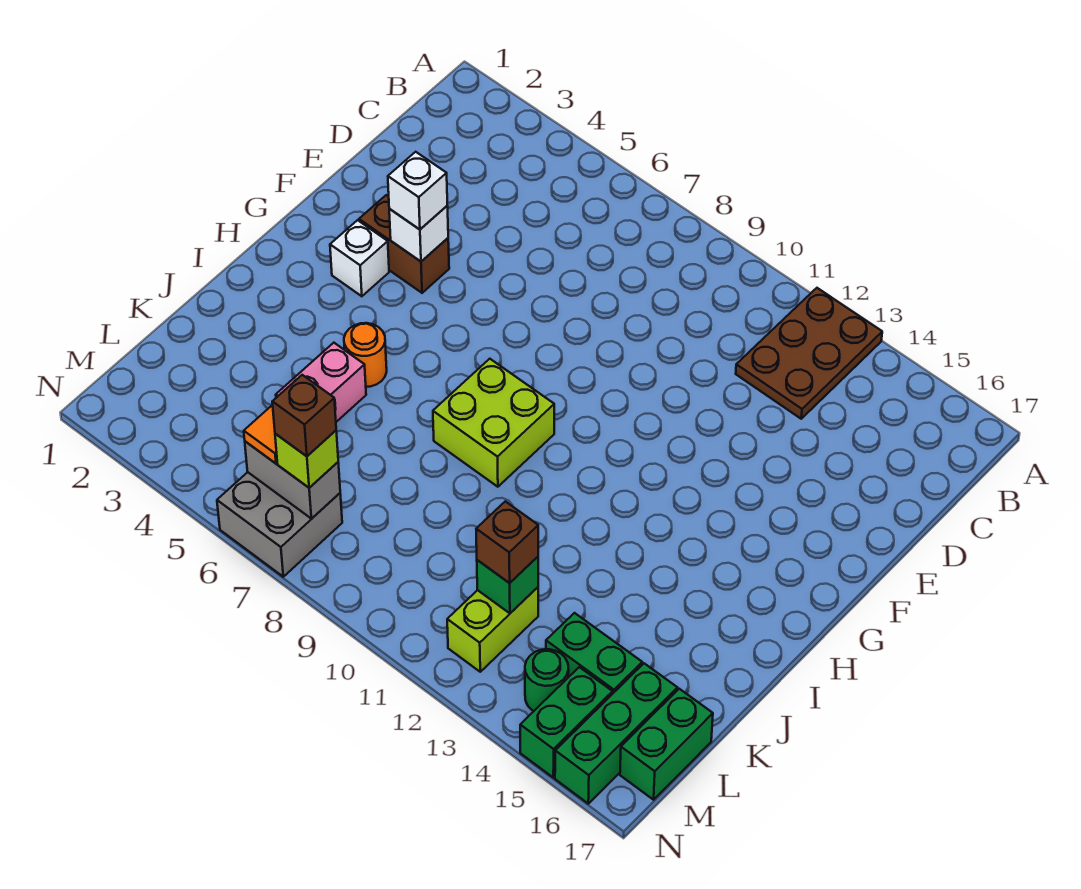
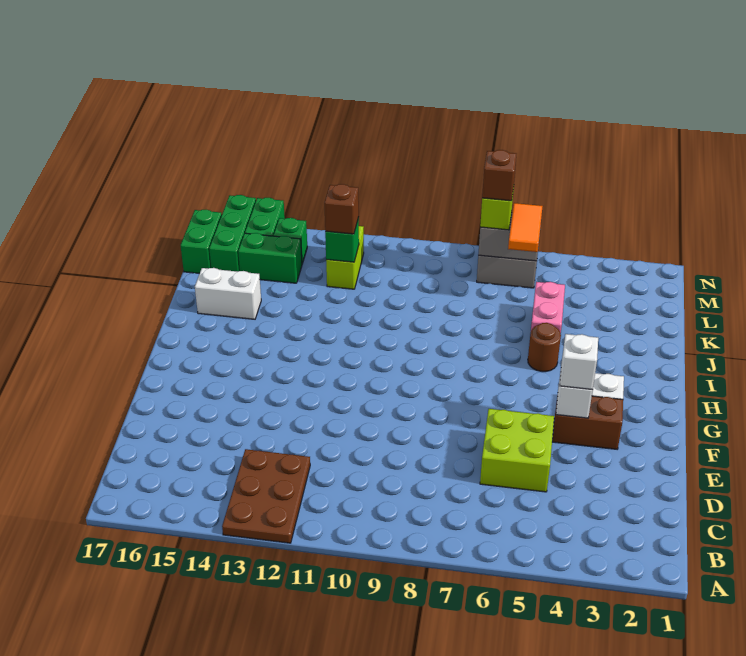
lime brick H8:I9 level 1 -> lime brick D5:E6 level 1
orange round brick I5 level 1 -> brown round brick I5 level 1
none -> white brick J15:J16 level 1
green round brick M14 level 1 -> green brick M14 level 1

